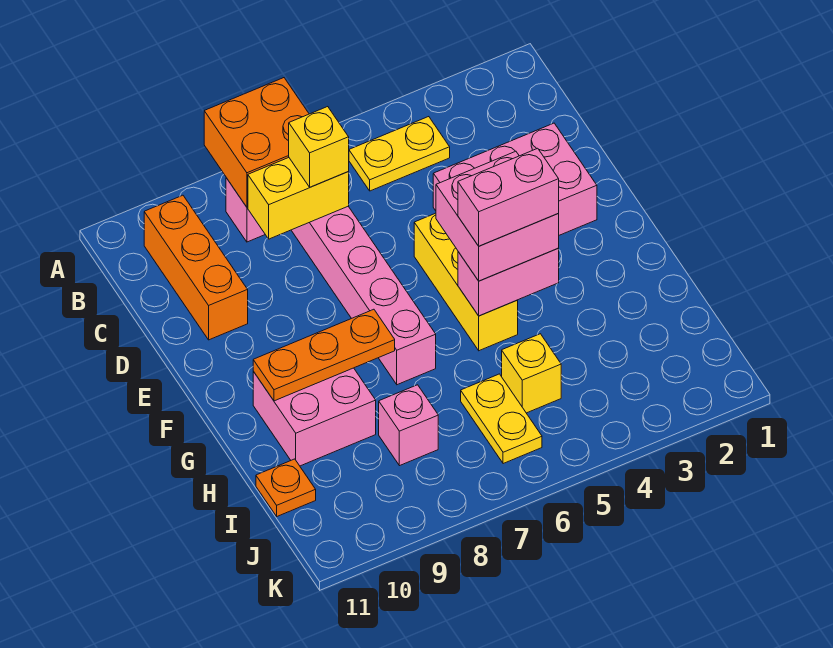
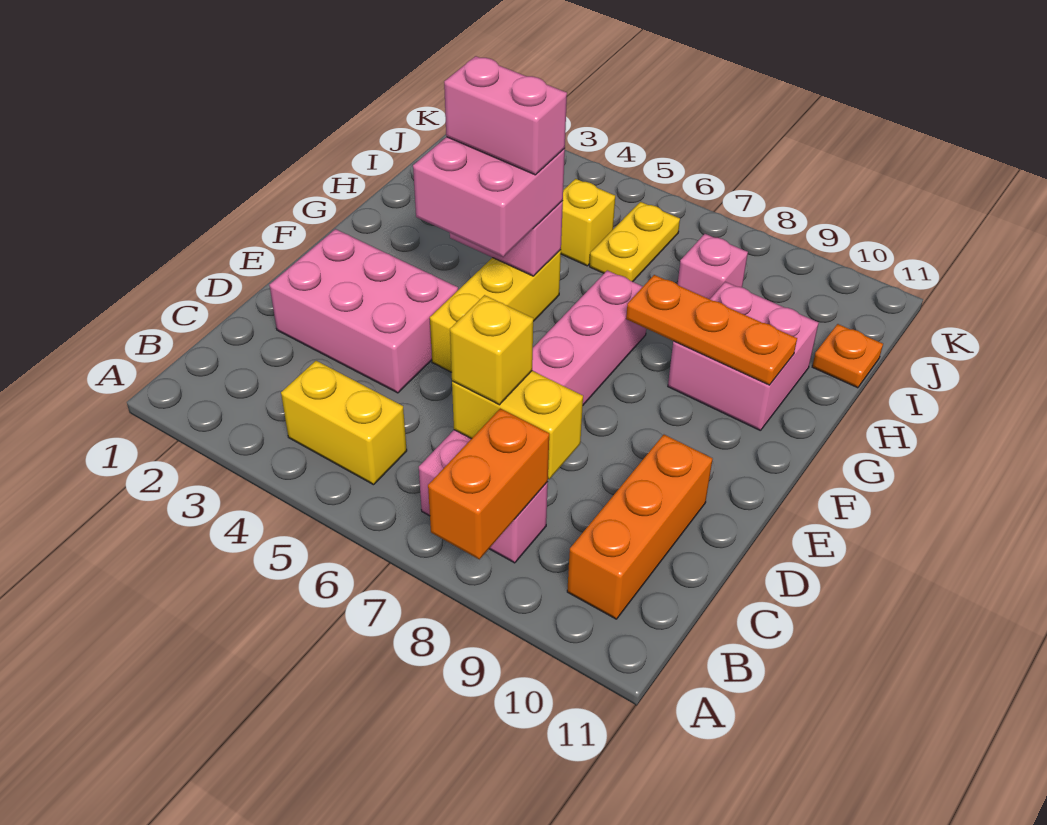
orange brick A7:B8 level 2 -> orange brick A8:B8 level 2
yellow plate B4:B5 level 1 -> yellow brick B4:B5 level 1

